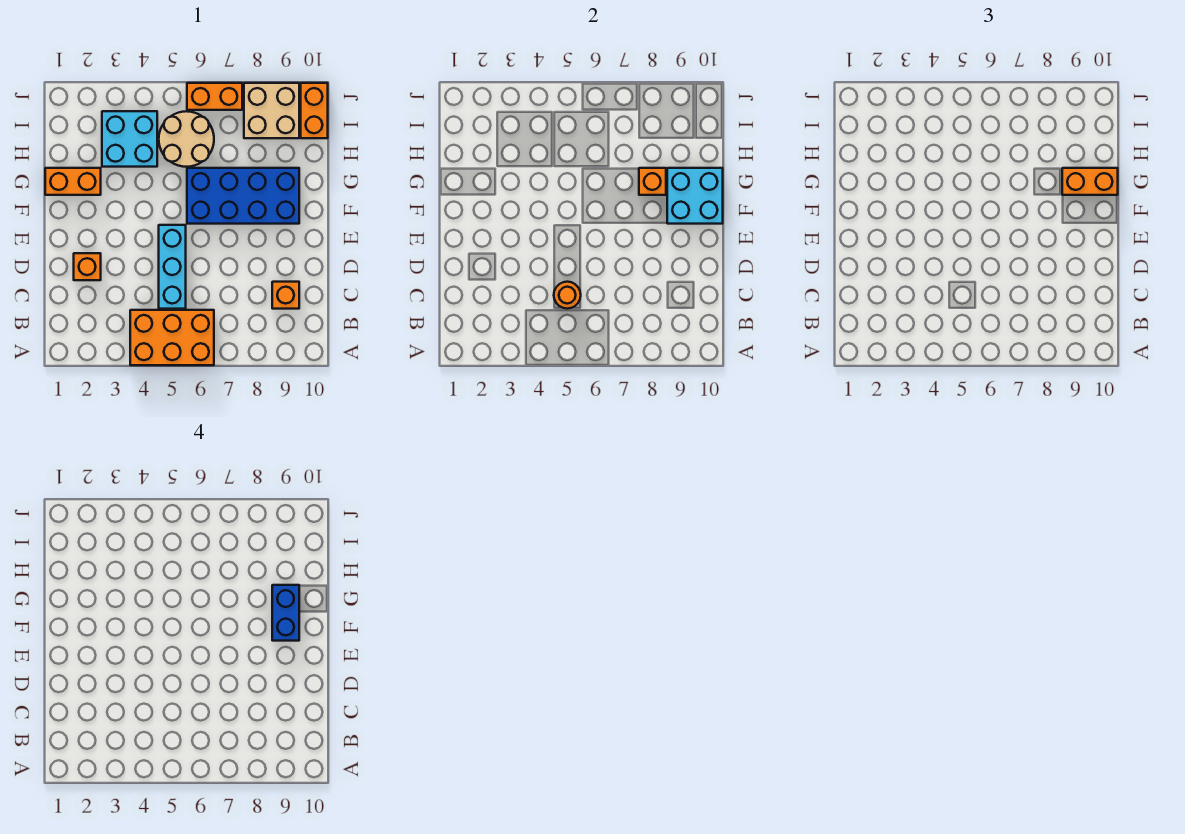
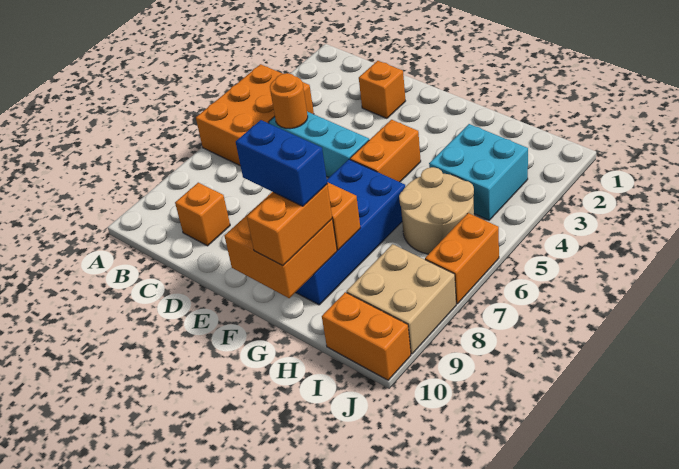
cyan brick F9:G10 level 2 -> orange brick F9:G10 level 2
orange brick G1:G2 level 1 -> orange brick F4:F5 level 1

